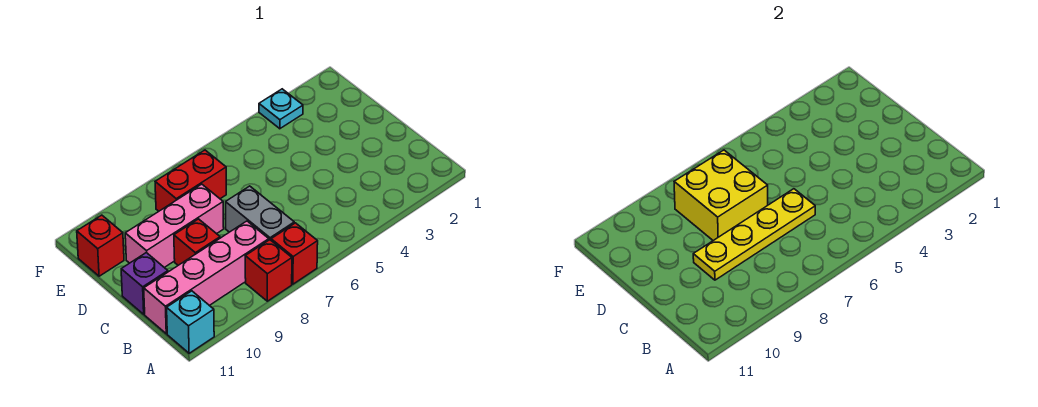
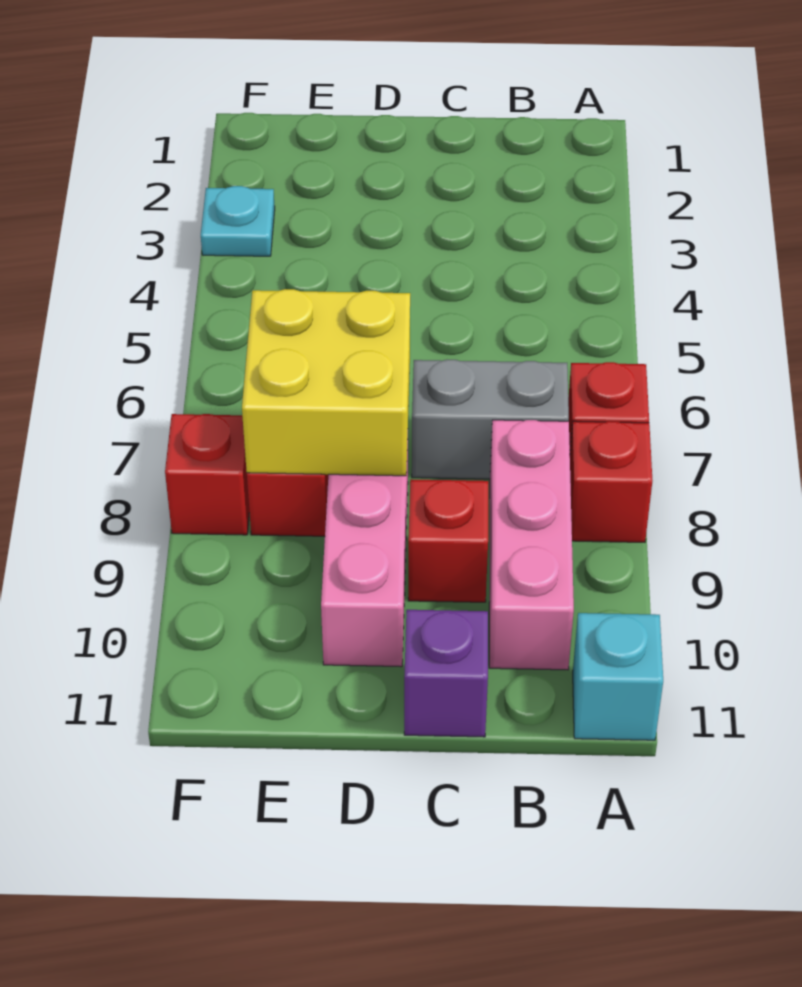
pink brick B8:B11 level 1 -> pink brick B8:B10 level 1
yellow plate C6:C9 level 2 -> none
red brick E11 level 1 -> red brick F8 level 1

